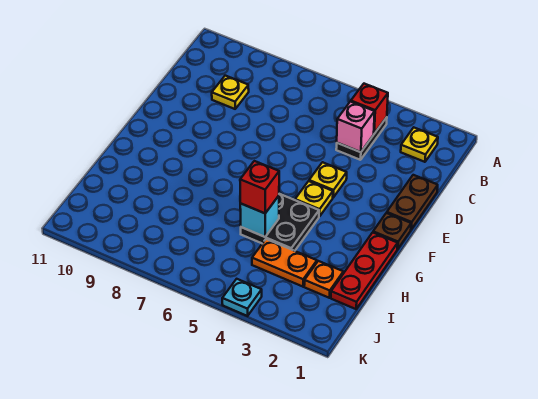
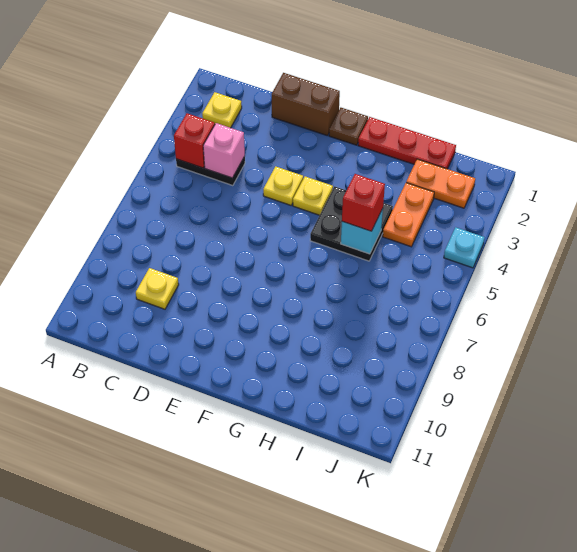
brown plate D1:E1 level 1 -> brown brick D1:E1 level 1
orange plate I2 level 1 -> orange plate I2:J2 level 1

